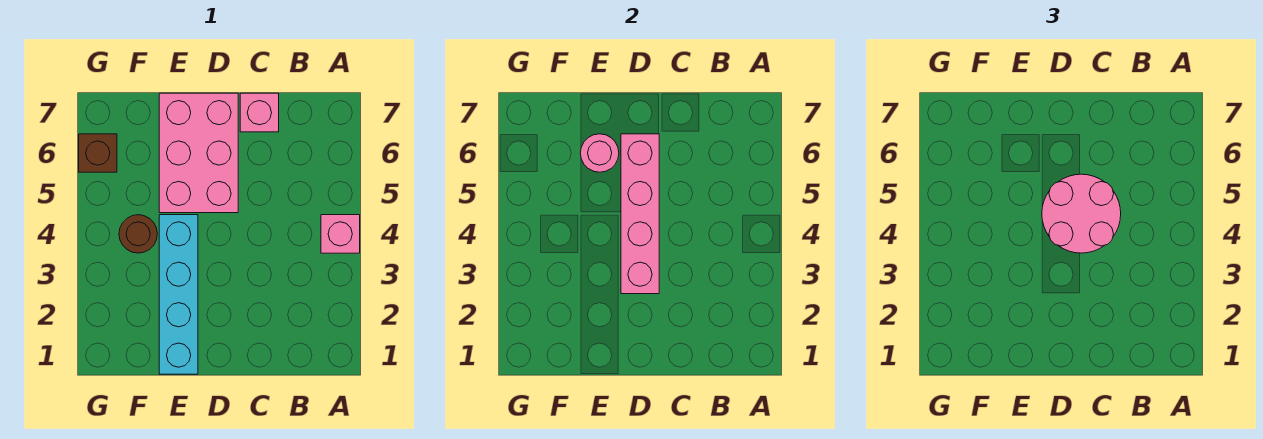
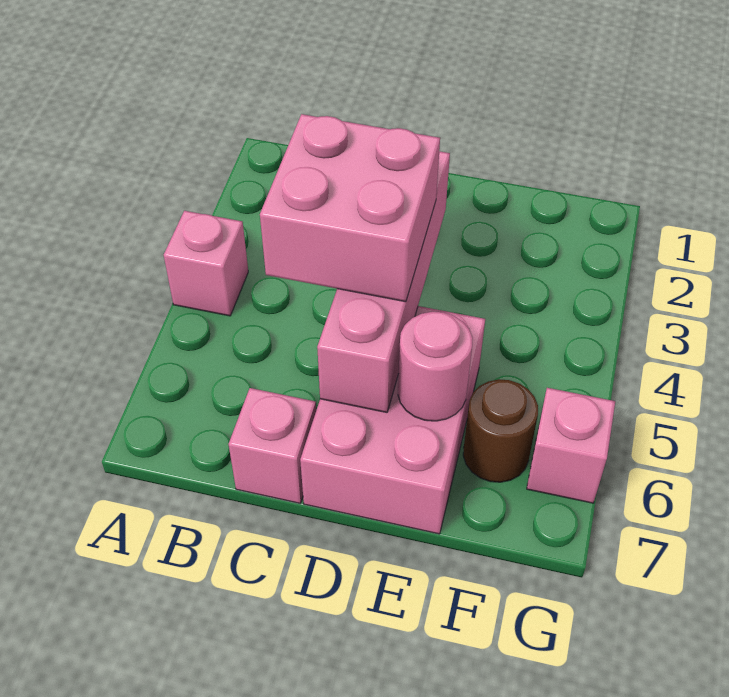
pink round brick C4:D5 level 3 -> pink brick C4:D5 level 3
cyan brick E1:E4 level 1 -> none
brown round brick F4 level 1 -> brown round brick F6 level 1
brown brick G6 level 1 -> pink brick G6 level 1

